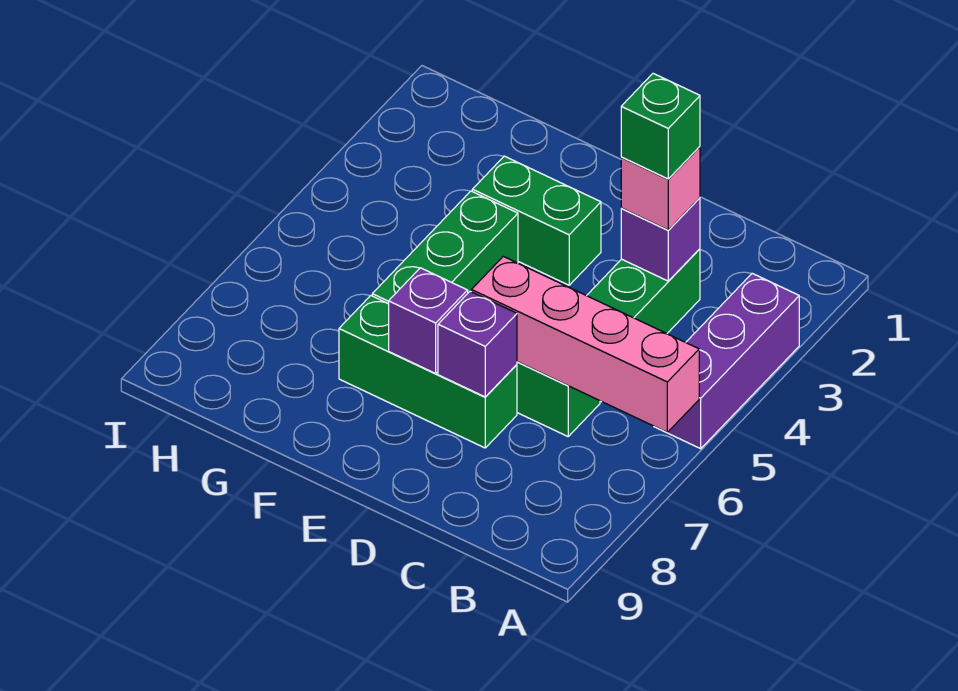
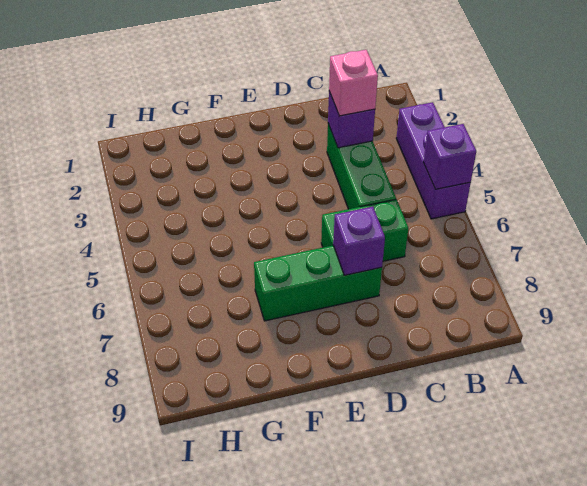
pink brick A6:D6 level 2 -> none
green brick C3 level 4 -> none
green brick E3:F3 level 1 -> none
purple brick E7 level 2 -> purple brick A5 level 2
green brick F4:F6 level 1 -> none

